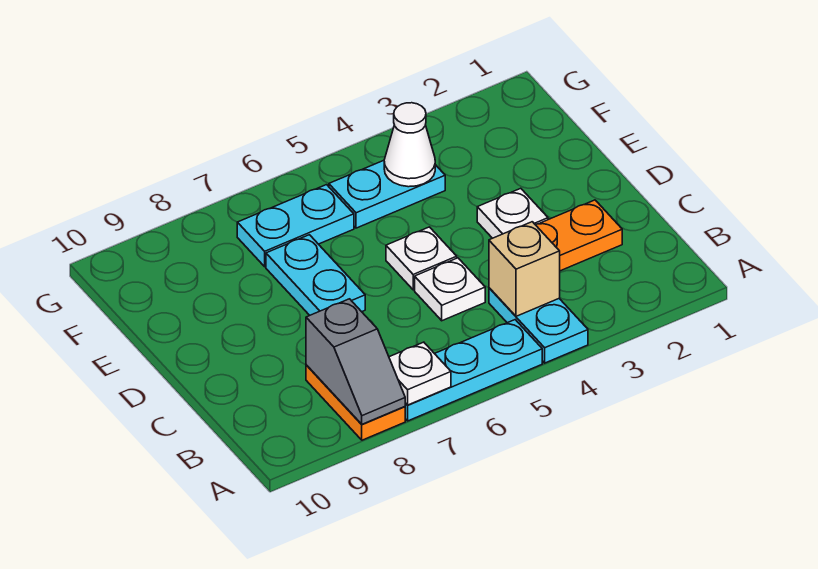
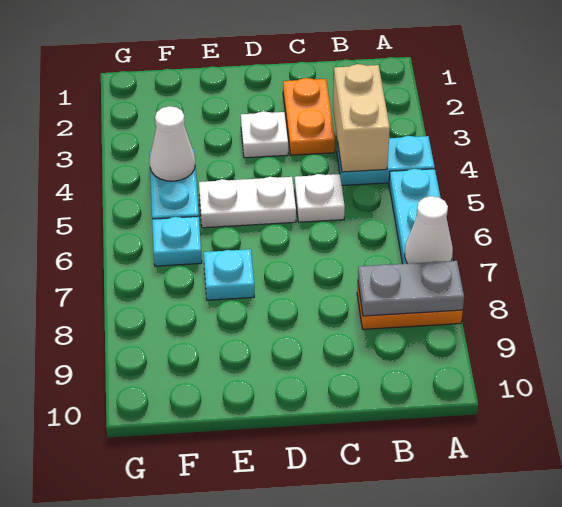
white plate A7 level 2 -> white cone A7 level 2
grey slope A8:B8 level 2 top B -> grey plate A8:B8 level 2
tan brick B4 level 2 -> tan brick B3:B4 level 2
white plate D5 level 1 -> white plate D5:E5 level 1
cyan plate D7:E7 level 1 -> cyan plate E7 level 1
cyan plate F6:F7 level 1 -> cyan plate F6 level 1

